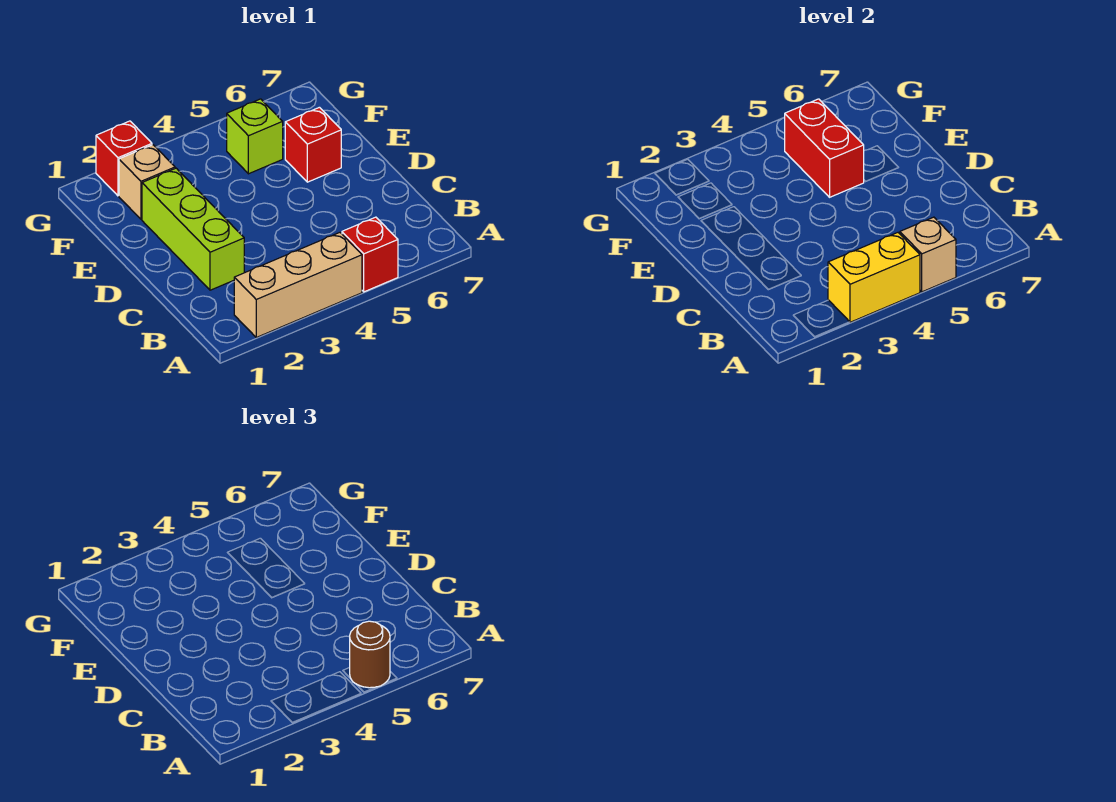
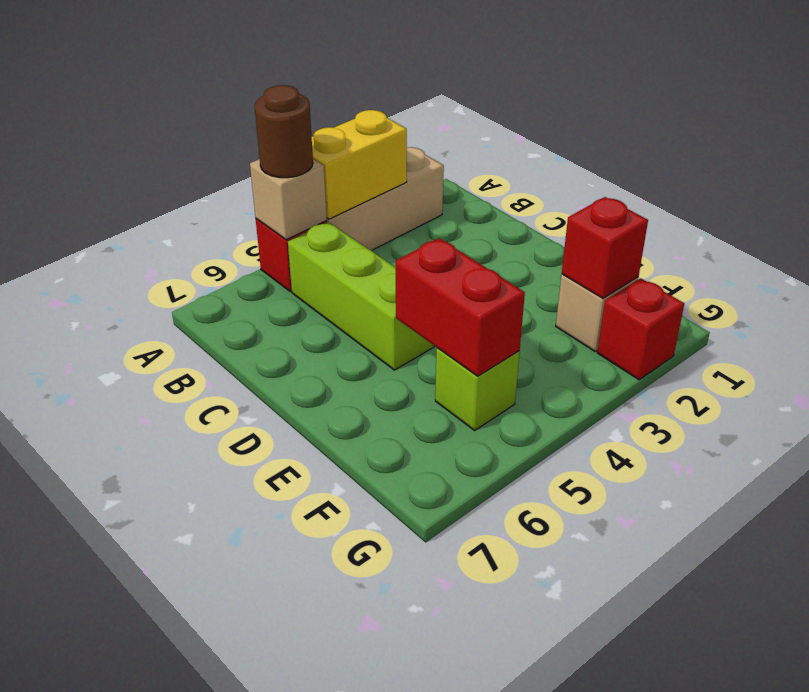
lime brick C2:E2 level 1 -> lime brick B5:D5 level 1
red brick E6 level 1 -> red brick F2 level 2

